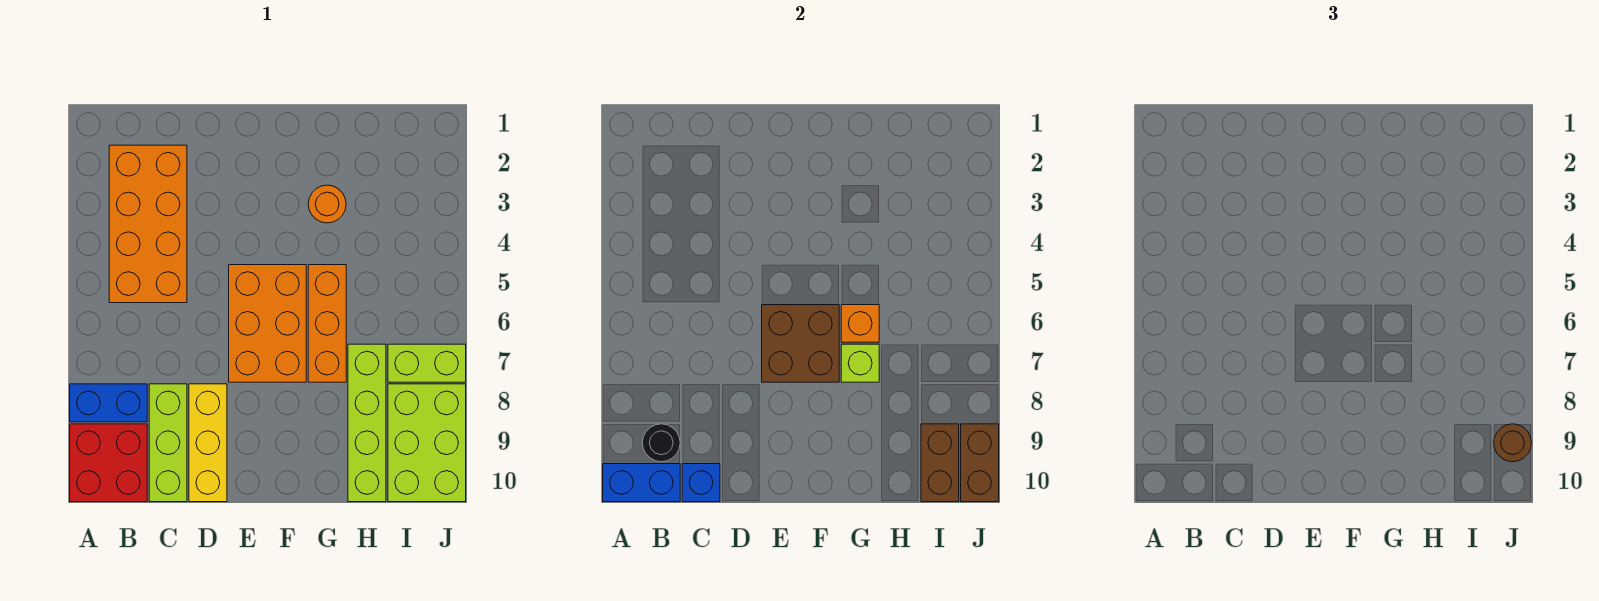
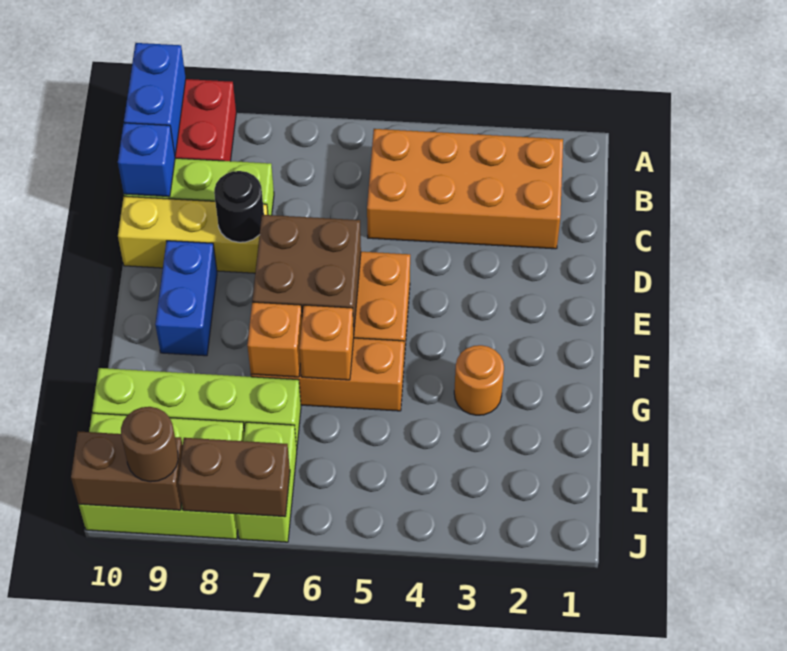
blue brick A8:B8 level 1 -> blue brick E9:F9 level 1
black round brick B9 level 2 -> black round brick D8 level 2
lime brick G7 level 2 -> orange brick G7 level 2
brown brick I9:I10 level 2 -> brown brick J7:J8 level 2

